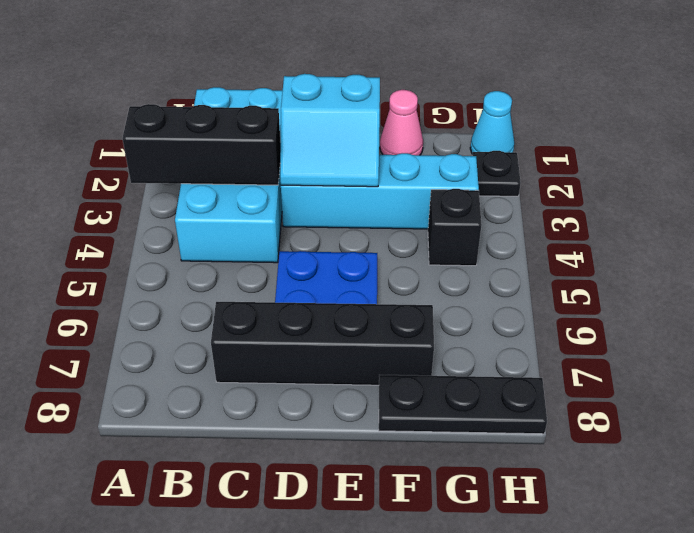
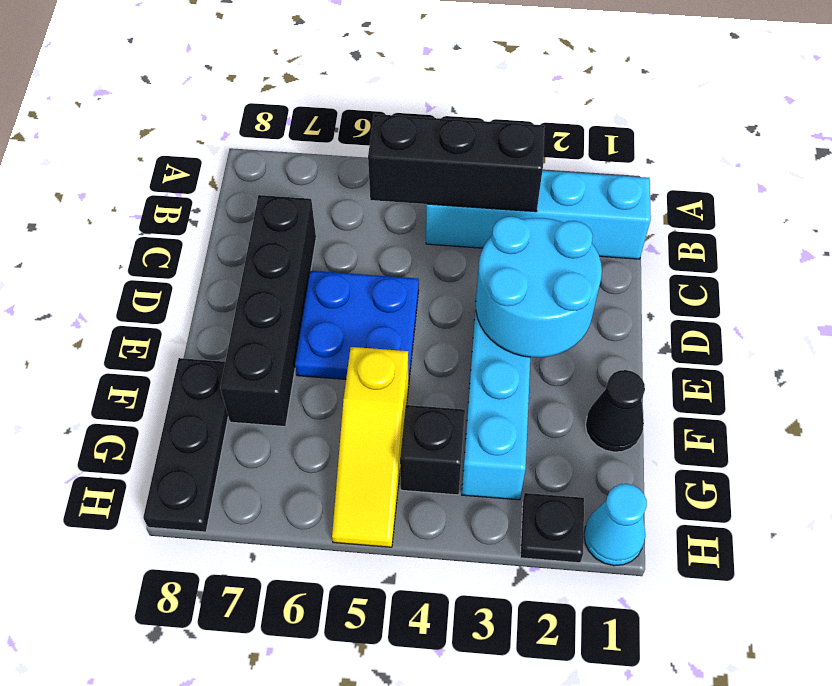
black brick A3:C3 level 2 -> black brick B3:B5 level 2
cyan brick B1:C4 level 1 -> cyan brick B1:B4 level 1
cyan slope D2:E3 level 2 top 2 -> cyan round brick D2:E3 level 2
pink cone F1 level 1 -> black cone F1 level 1
none -> yellow slope F5:H5 level 1 top F

